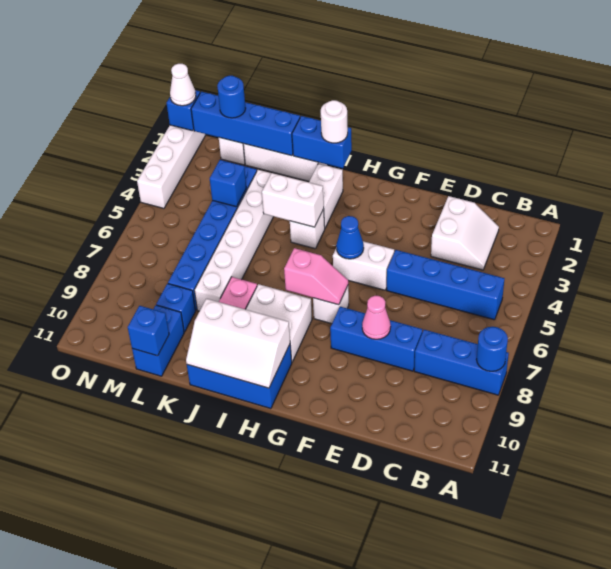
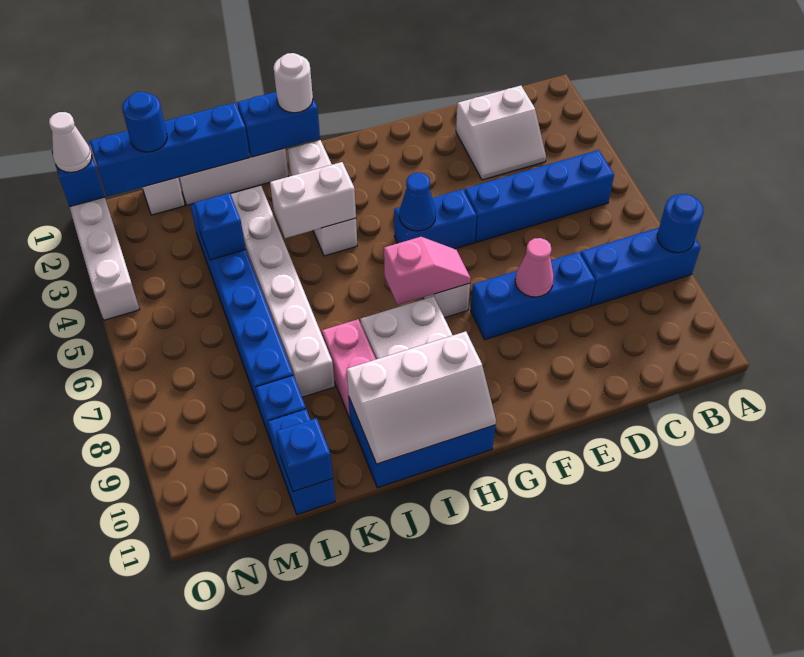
white slope C2:D3 level 1 top D -> white slope C2:D3 level 1 top 2
white brick F5:G5 level 1 -> blue brick F5:G5 level 1

